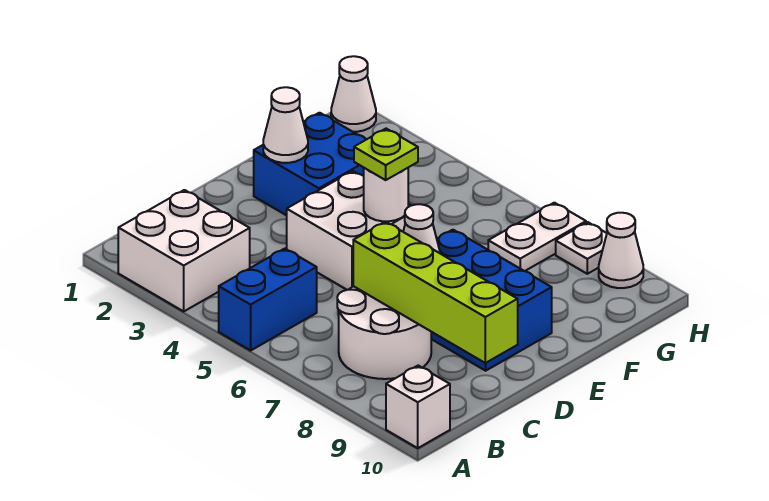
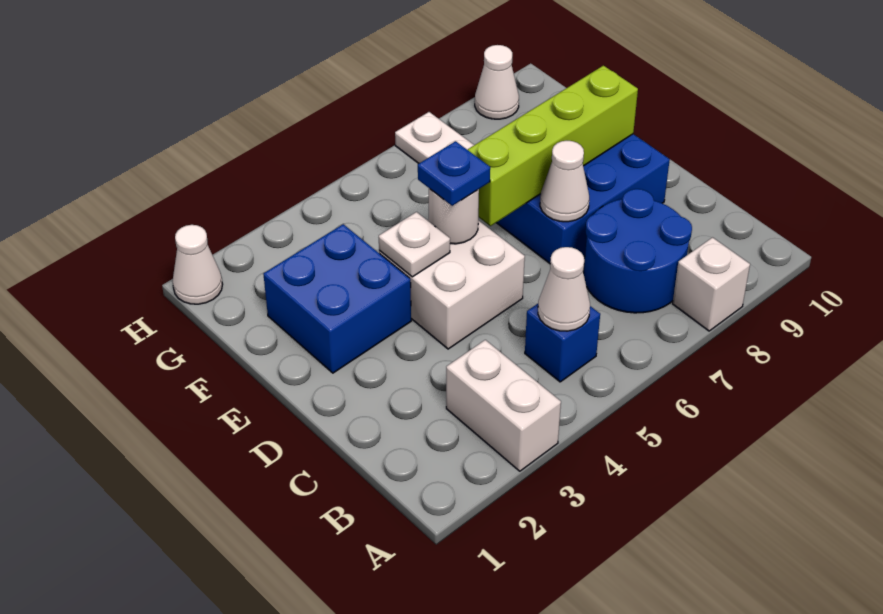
white brick A2:B3 level 1 -> white brick A3:B3 level 1
blue brick A5:B5 level 1 -> blue brick B5 level 1
white brick A10 level 1 -> white brick A8 level 1
white round brick B7:C8 level 1 -> blue round brick B7:C8 level 1
lime brick C7:C10 level 2 -> lime brick E6:E9 level 2
white cone E2 level 2 -> white cone B5 level 2
lime plate E5 level 3 -> blue plate E5 level 3
white plate H8 level 1 -> white plate E4 level 2

